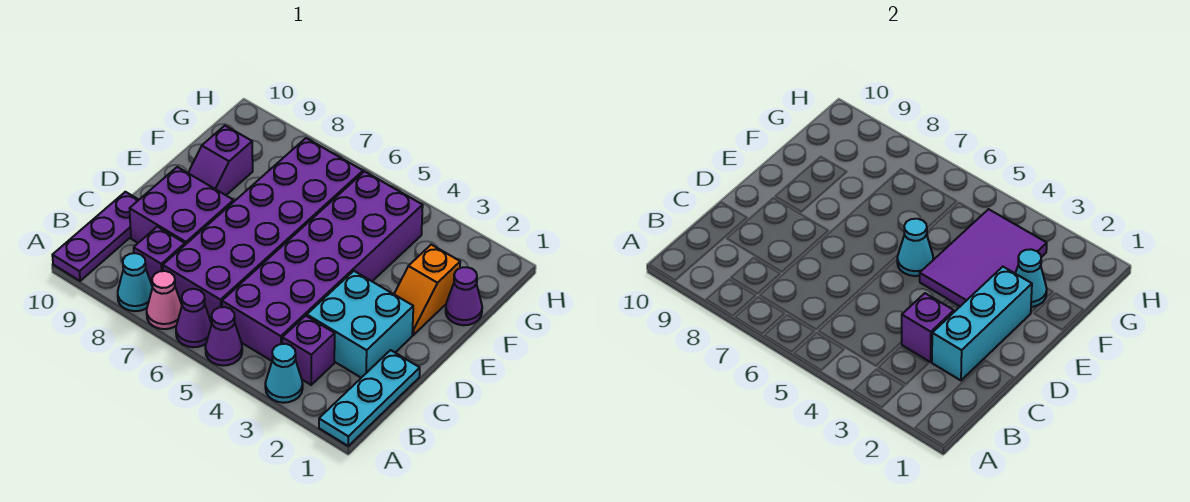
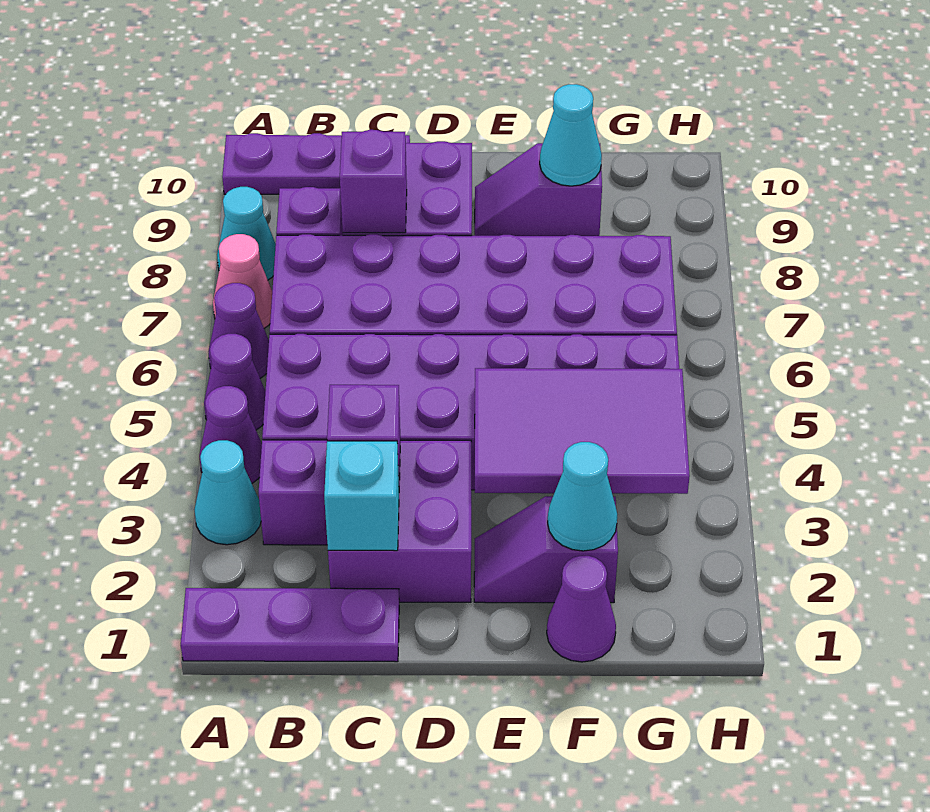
cyan plate A1:C1 level 1 -> purple plate A1:C1 level 1
none -> purple cone A4 level 1
cyan brick C2:D3 level 1 -> purple brick C2:D3 level 1
cyan brick C2:E2 level 2 -> cyan brick C2 level 2
none -> purple brick C8 level 2
orange slope E2:F2 level 1 top F -> purple slope E2:F2 level 1 top F
cyan cone E5 level 2 -> cyan cone F9 level 2

